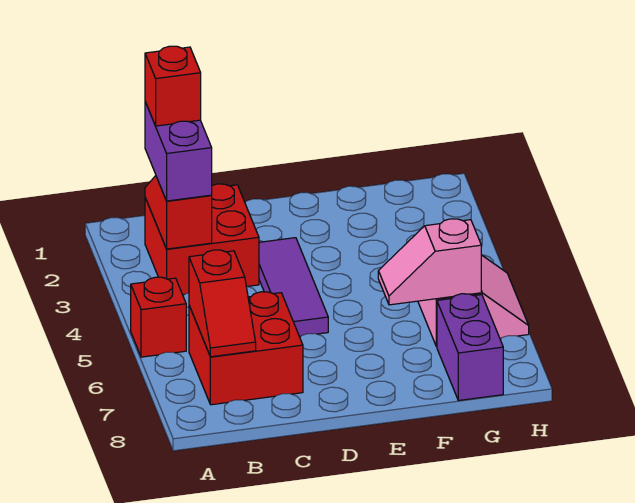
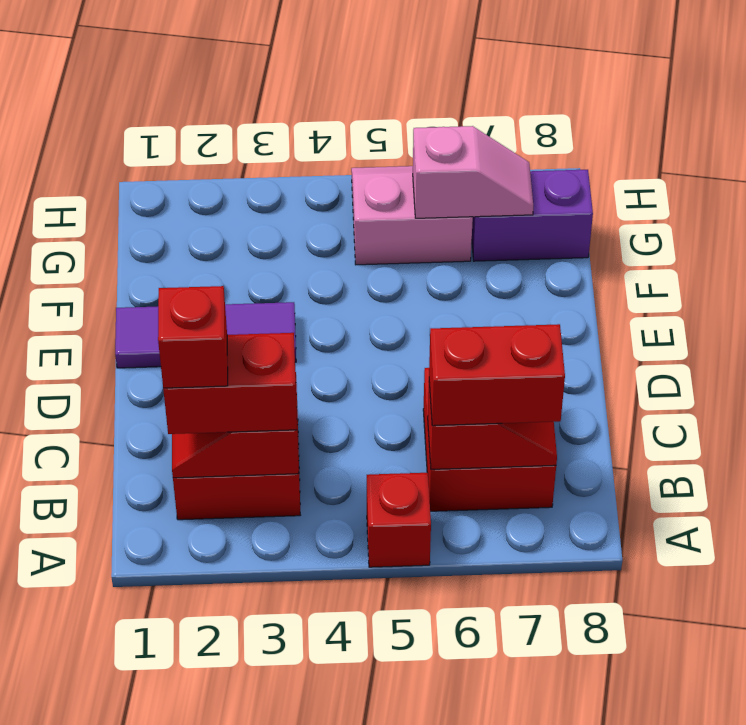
purple brick B2:B3 level 3 -> red brick B2:B3 level 3
none -> red brick B6:B7 level 3
purple tile D3:D5 level 1 -> purple tile E1:E3 level 1
pink slope F6:G6 level 2 top G -> pink slope G6:G7 level 2 top 6

